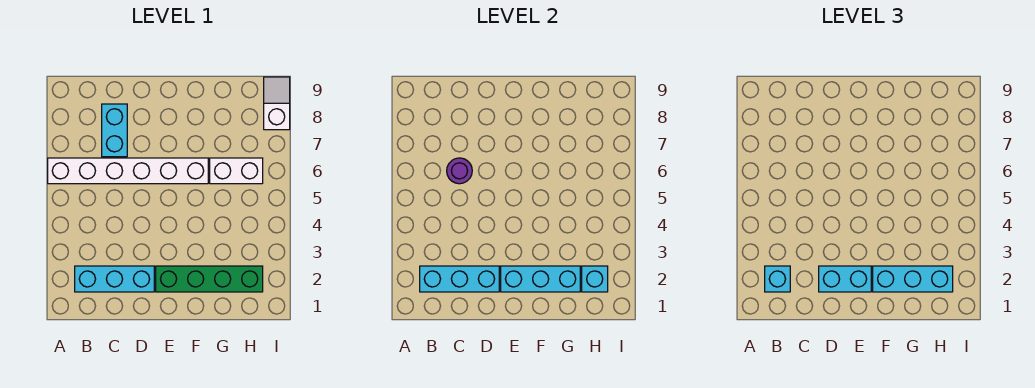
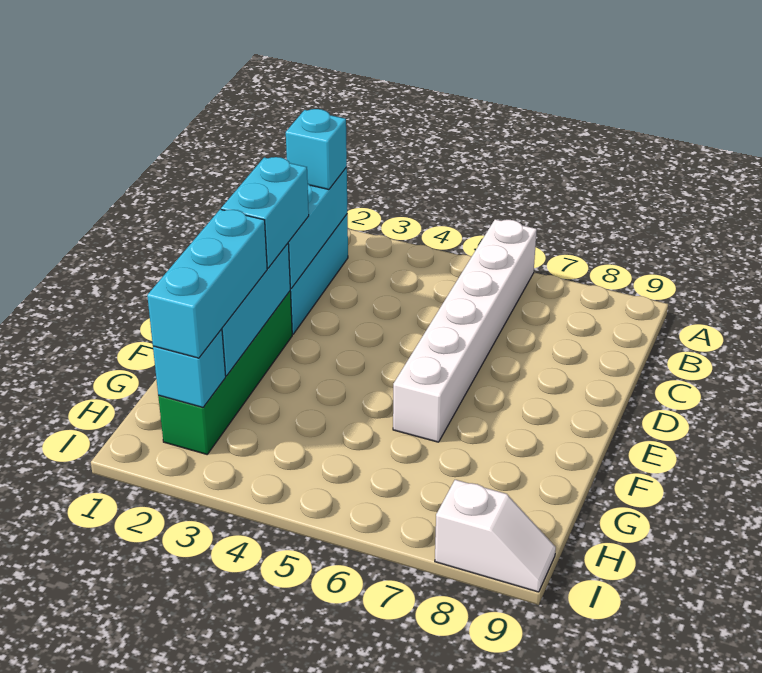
purple round brick C6 level 2 -> none
cyan brick C7:C8 level 1 -> none
white brick G6:H6 level 1 -> none

